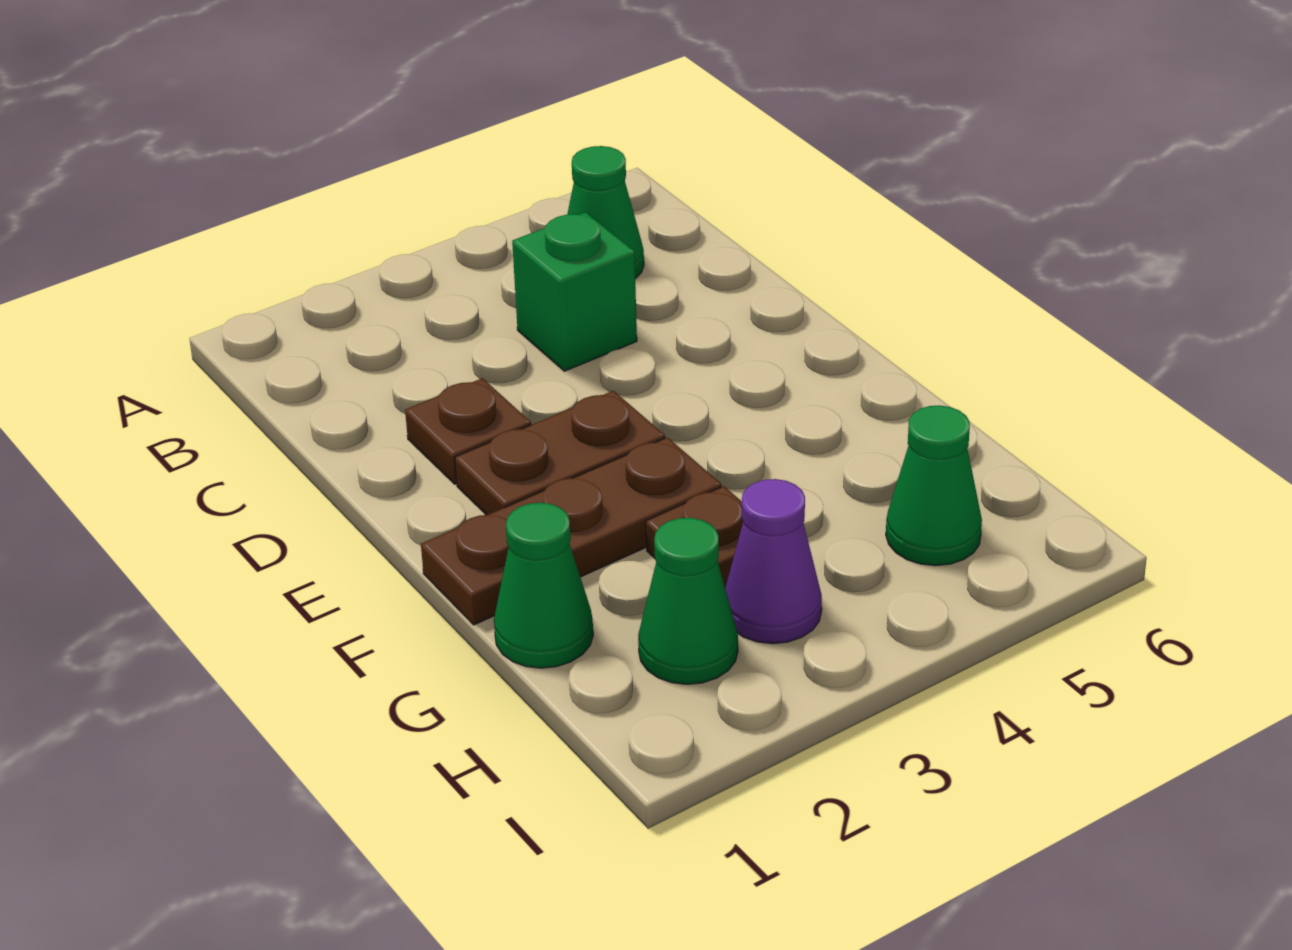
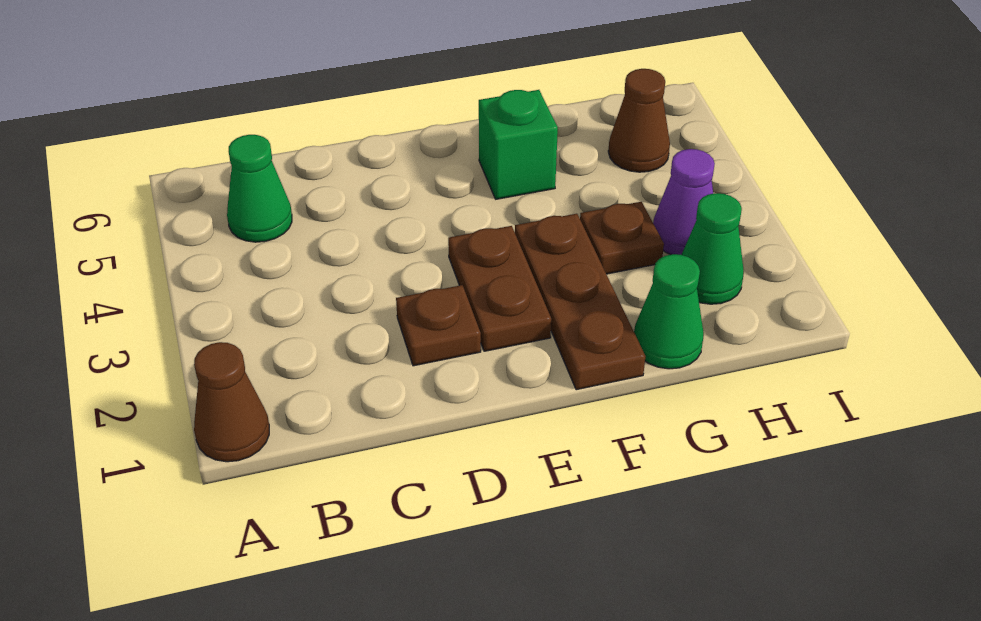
none -> brown cone A1 level 1
green brick C4 level 1 -> green brick F5 level 1
green cone H5 level 1 -> brown cone H5 level 1

